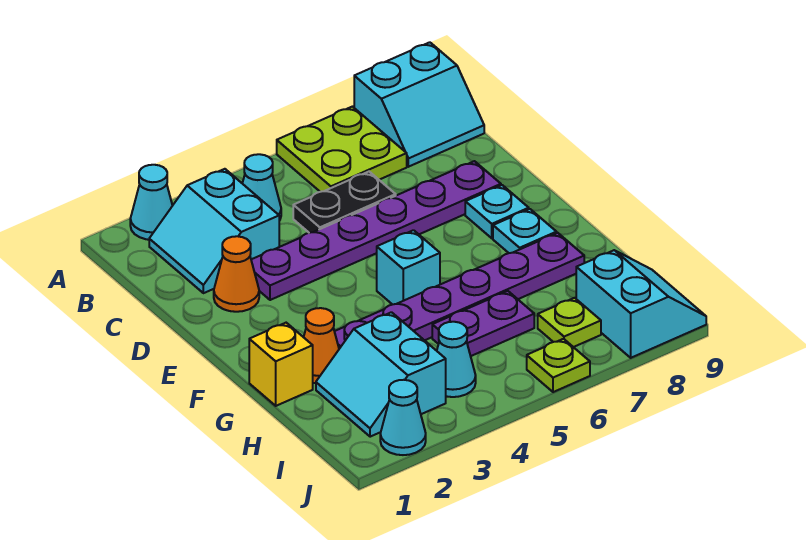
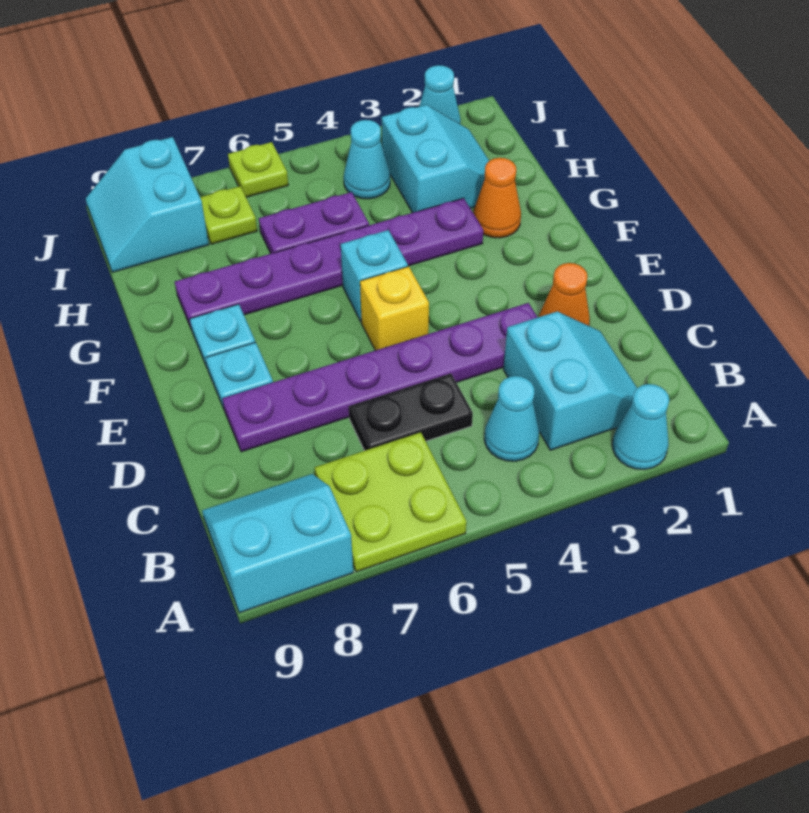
yellow brick G1 level 1 -> yellow brick E5 level 1

